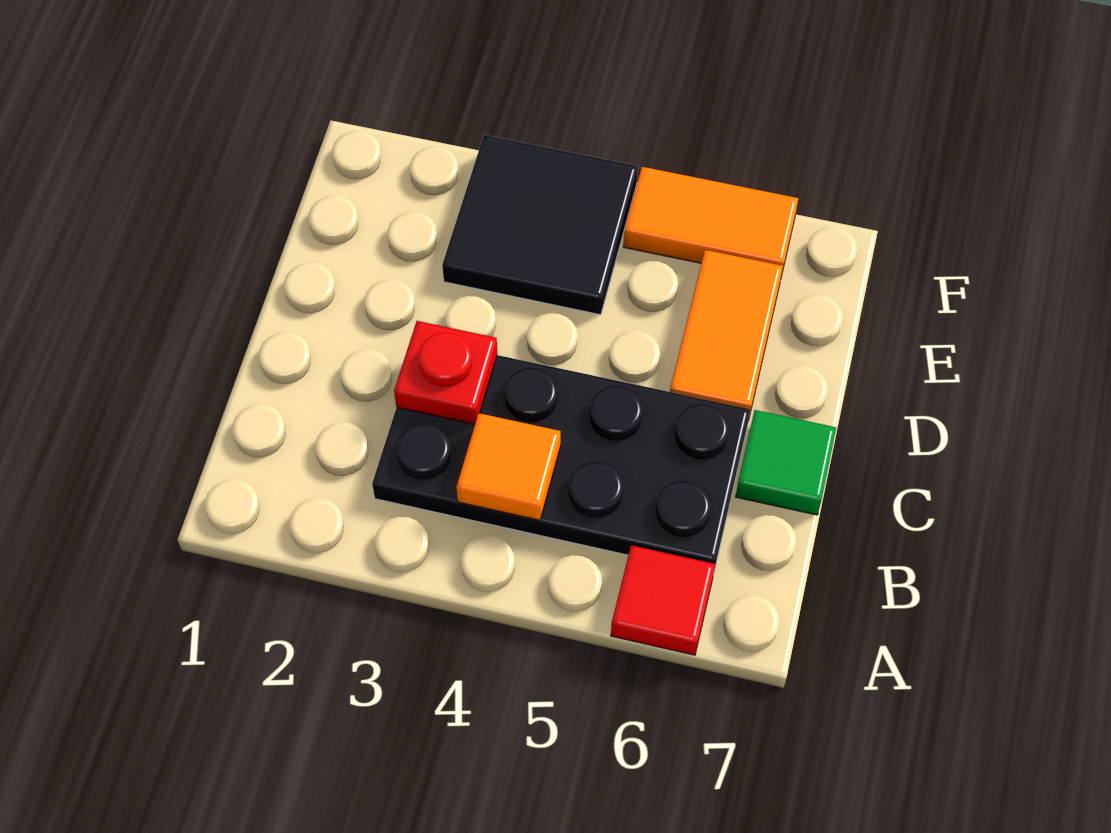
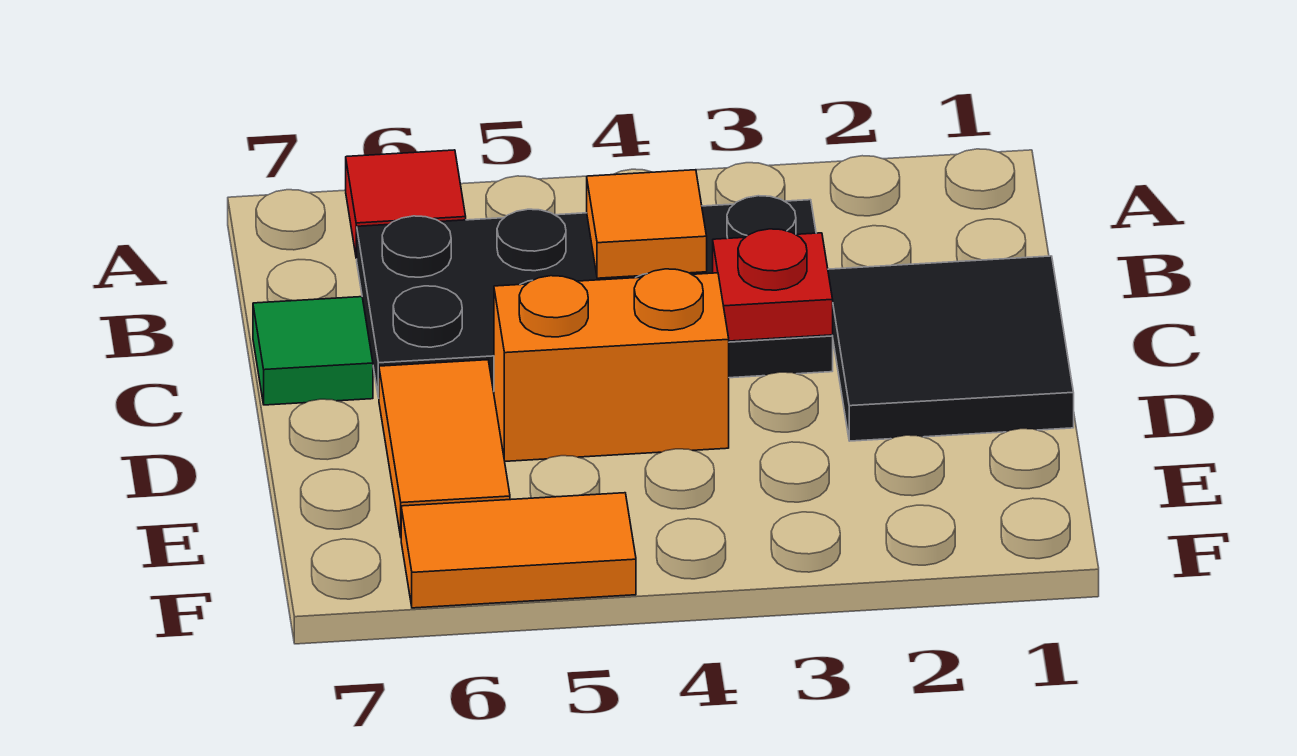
none -> orange brick D4:D5 level 1
black tile E3:F4 level 1 -> black tile C1:D2 level 1

